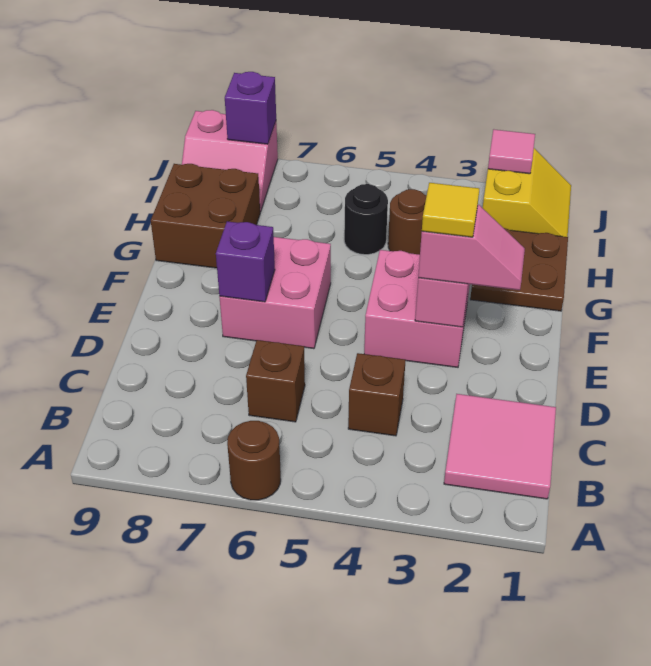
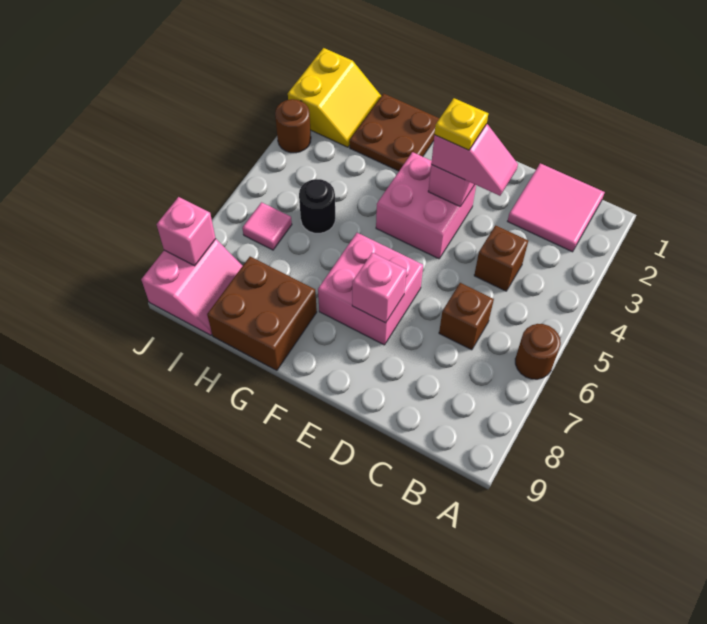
pink slope E2:E3 level 3 top 3 -> pink slope D3:E3 level 3 top E
yellow tile E3 level 4 -> yellow plate E3 level 4
purple brick E7 level 2 -> pink brick E7 level 2
brown round brick H4 level 1 -> brown round brick J3 level 1
yellow slope I1:J2 level 1 top 2 -> yellow slope I1:J2 level 1 top J
pink tile J2 level 2 -> pink tile I6 level 1
purple brick J8 level 2 -> pink brick J8 level 2

